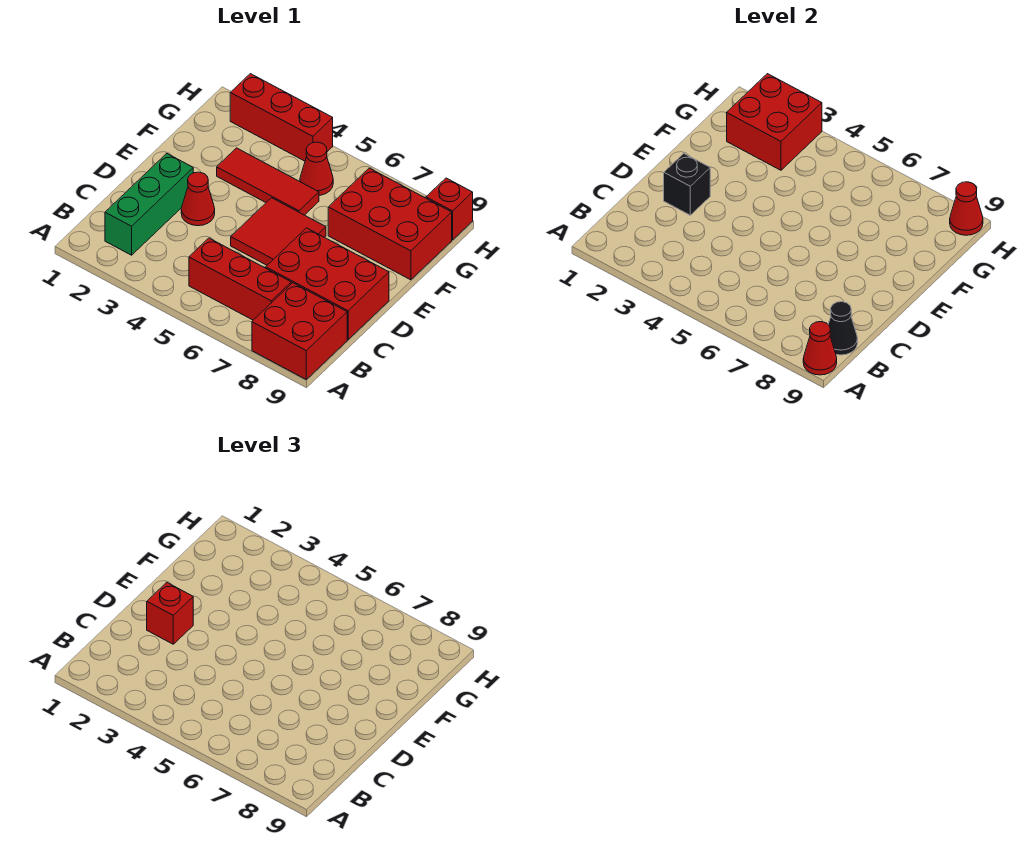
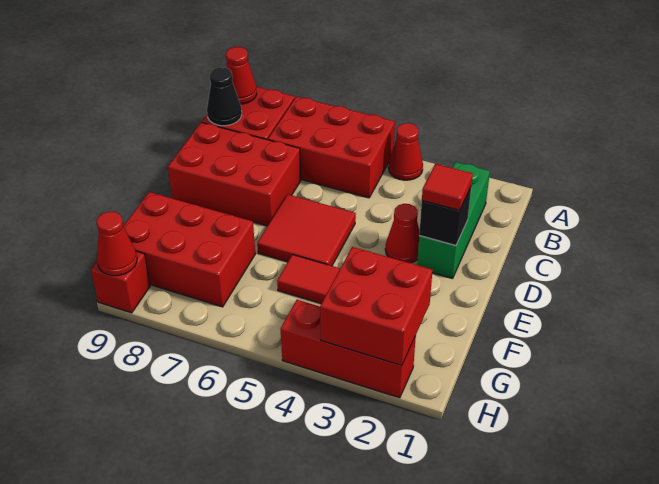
red brick B5:B7 level 1 -> red brick A5:B7 level 1
red brick D2 level 3 -> red tile D2 level 3
red cone G5 level 1 -> red cone A4 level 1

